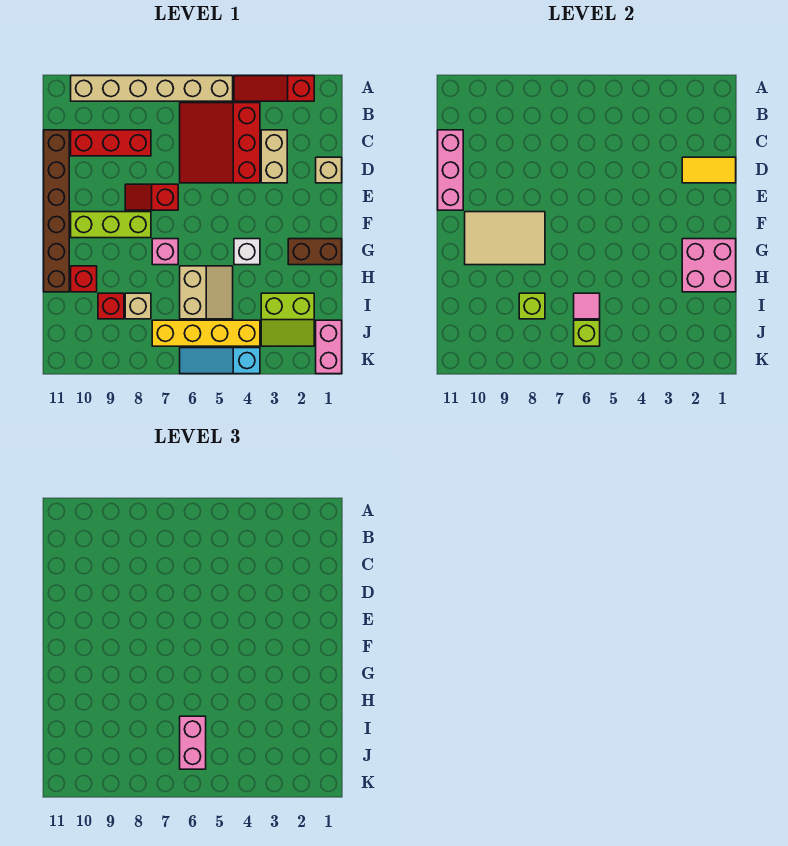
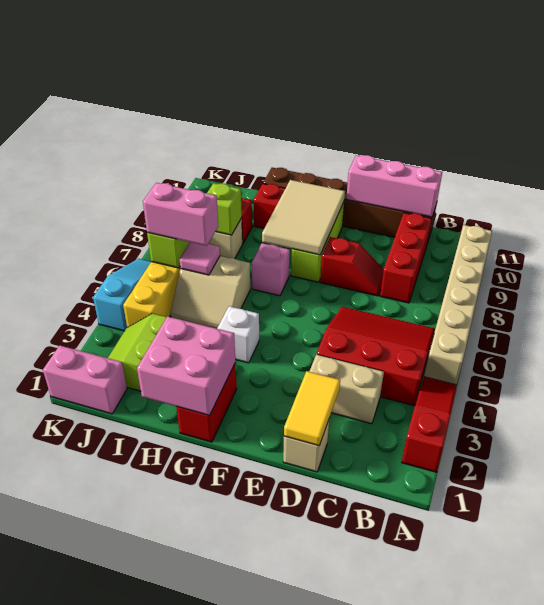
red slope E7:E8 level 1 top 7 -> red slope D8:E8 level 1 top E
brown brick G1:G2 level 1 -> red brick G1:G2 level 1

